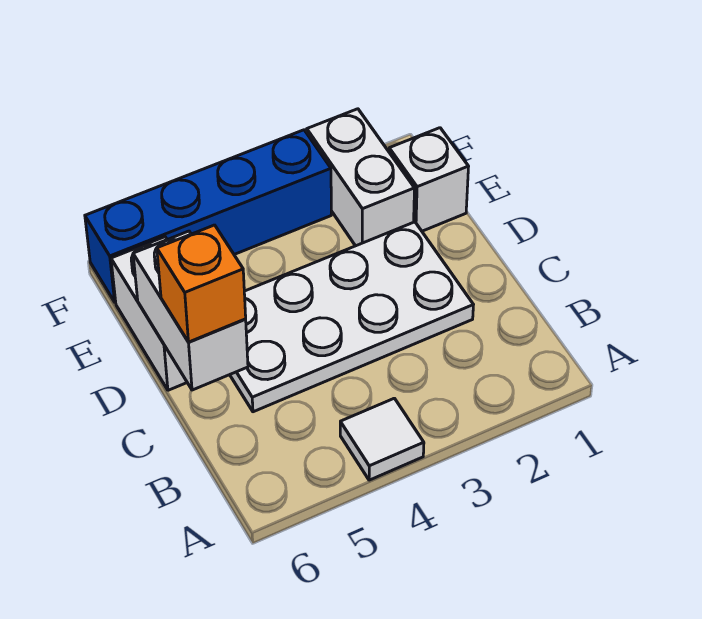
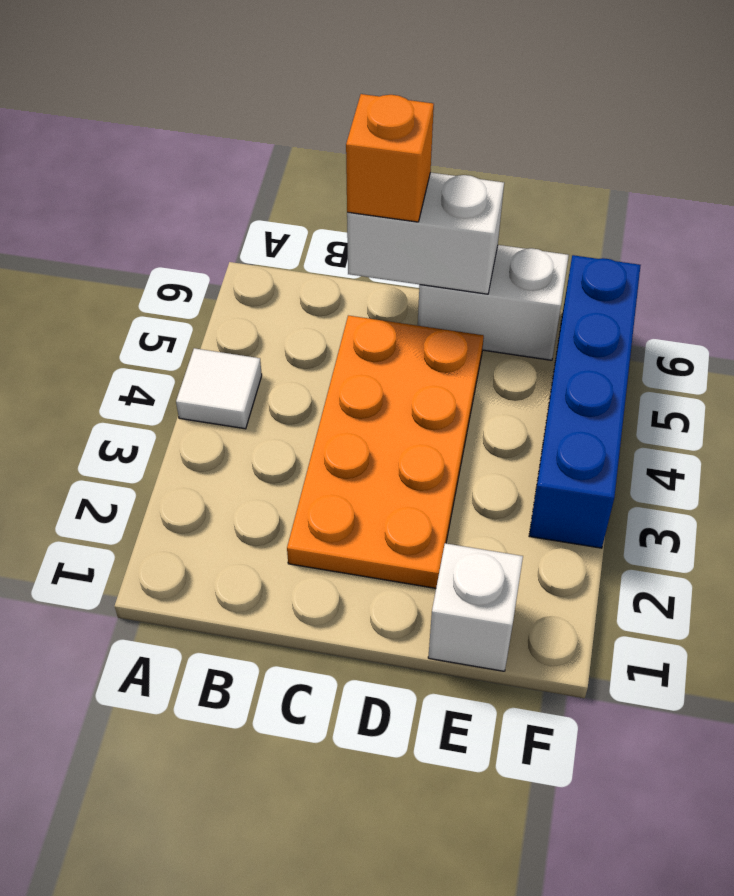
white plate C2:D5 level 1 -> orange plate C2:D5 level 1
white brick E2:F2 level 1 -> none

